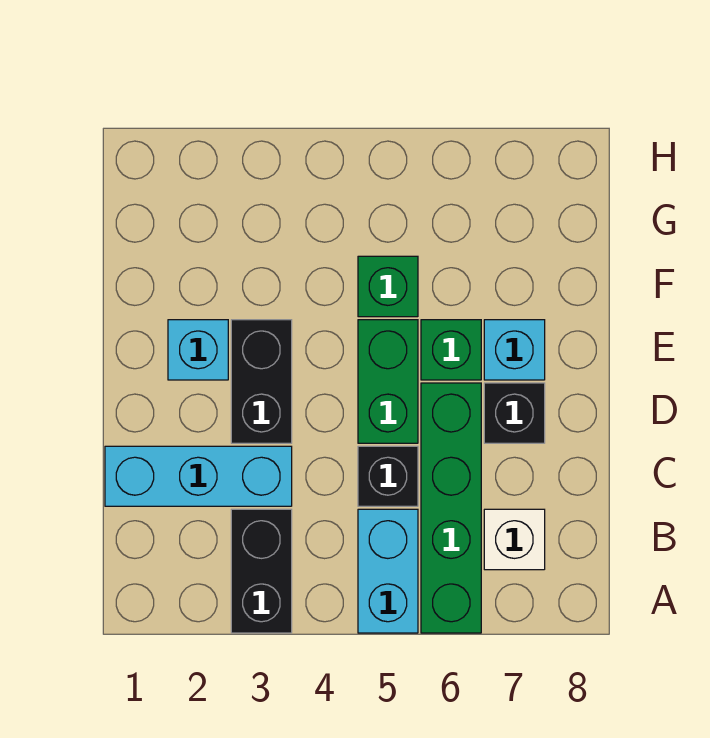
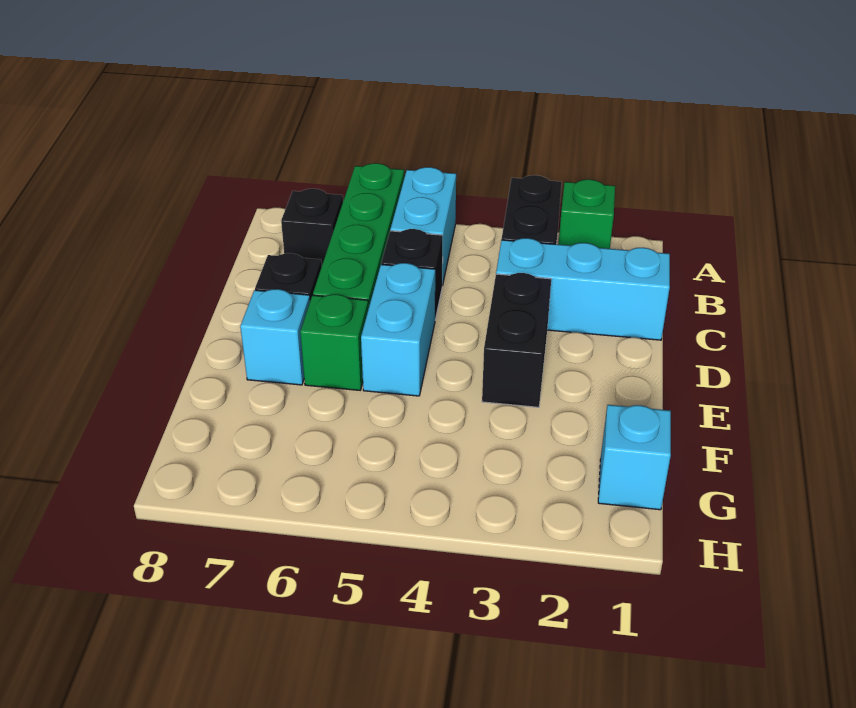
white brick B7 level 1 -> black brick B7 level 1
green brick D5:E5 level 1 -> cyan brick D5:E5 level 1
cyan brick E2 level 1 -> cyan brick G1 level 1
green brick F5 level 1 -> green brick A2 level 1

